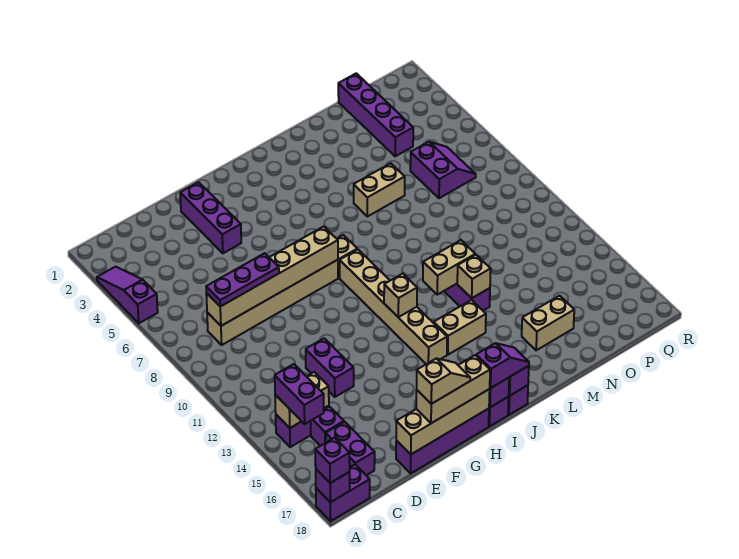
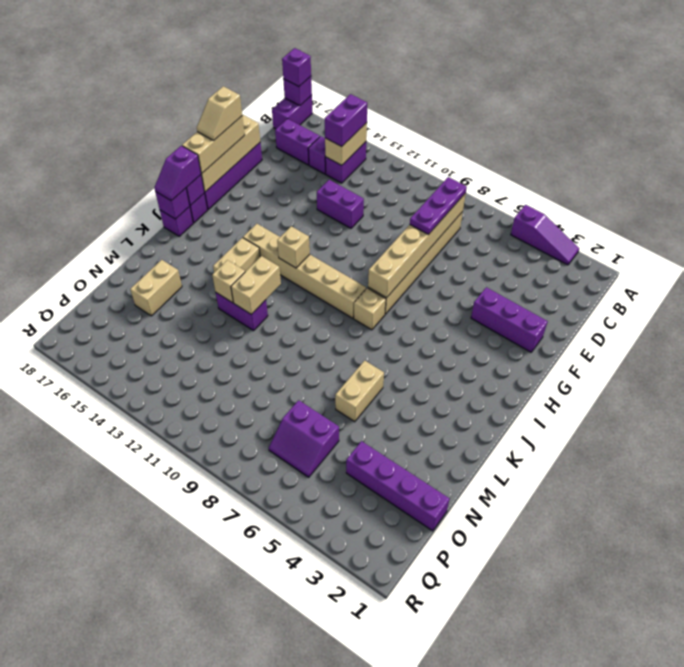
purple brick B14:B15 level 3 -> purple brick B14:C14 level 3

